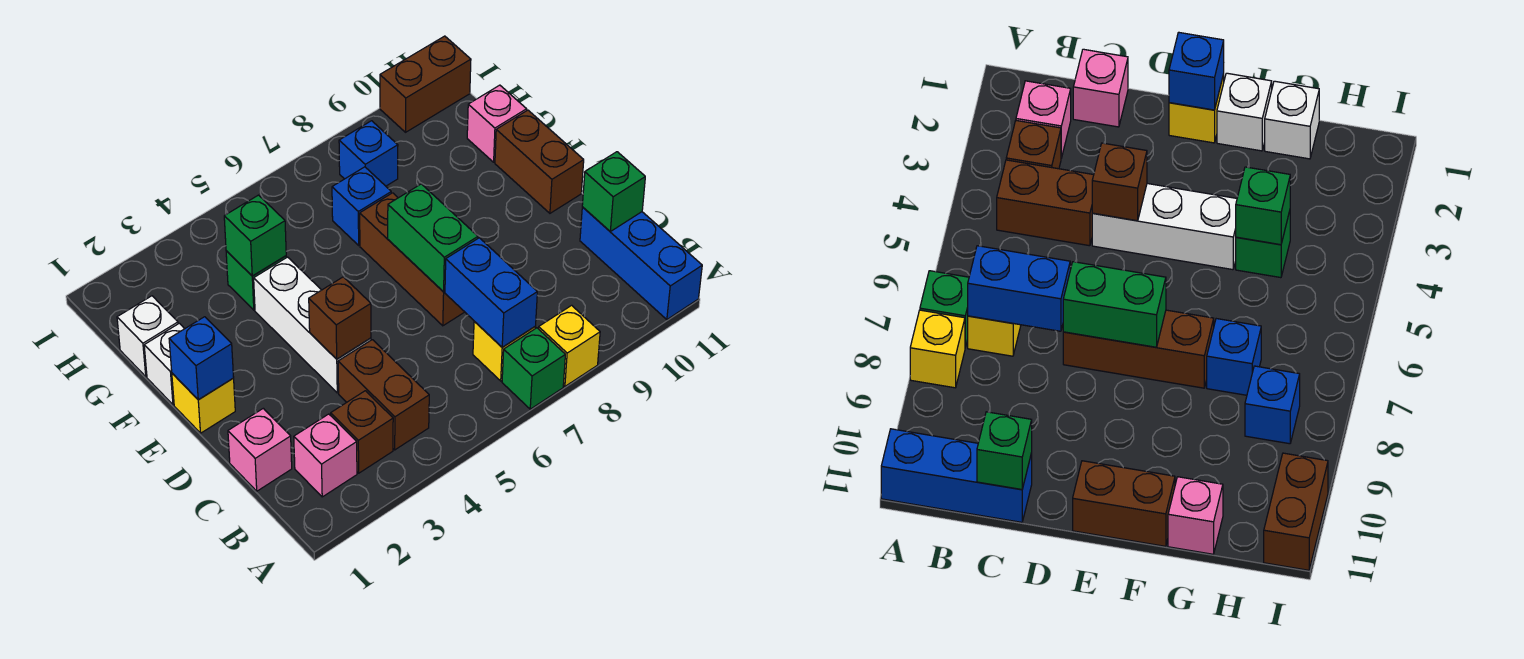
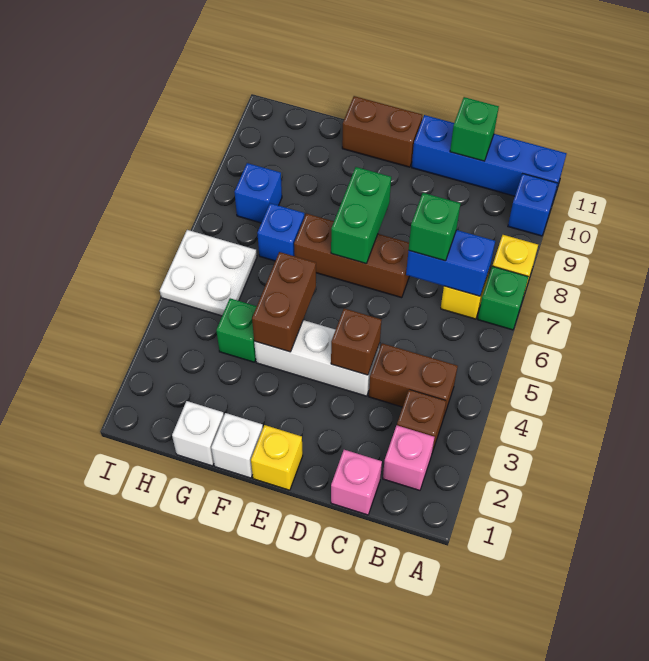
blue brick A11:C11 level 1 -> blue brick A11:D11 level 1
green brick D7:E7 level 2 -> green brick E7:E8 level 2
blue brick E1 level 2 -> blue brick A10 level 1
green brick G4 level 2 -> green brick C7 level 3
pink brick G11 level 1 -> none
none -> white plate H5:I6 level 1
brown brick I10:I11 level 1 -> brown brick F4:F5 level 2

